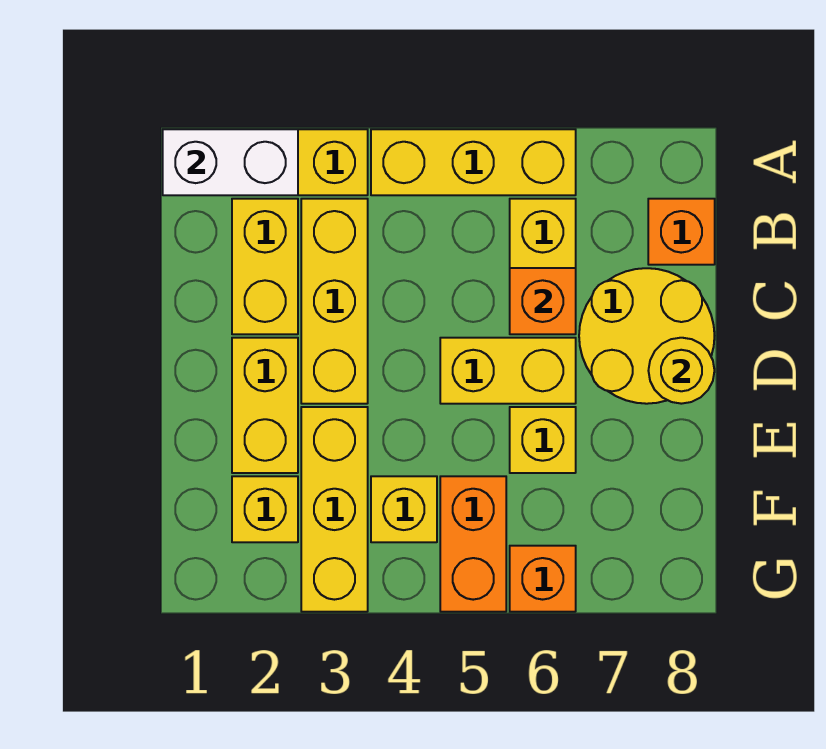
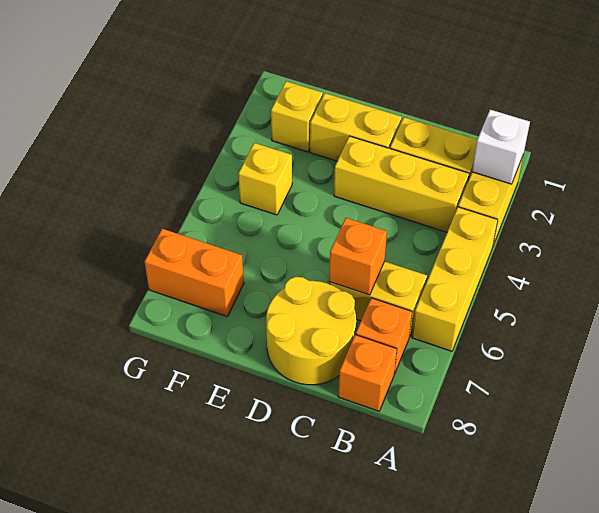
white brick A1:A2 level 2 -> white brick A2 level 2
yellow brick D5:D6 level 1 -> none
yellow round brick D8 level 2 -> none
yellow brick E3:G3 level 1 -> none
yellow brick E6 level 1 -> none
orange brick F5:G5 level 1 -> orange brick F7:G7 level 1
orange brick G6 level 1 -> orange brick B7 level 1

